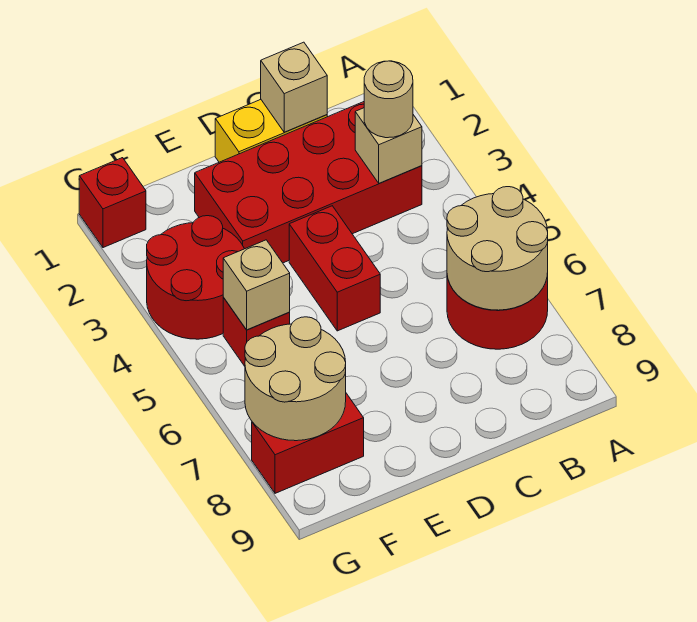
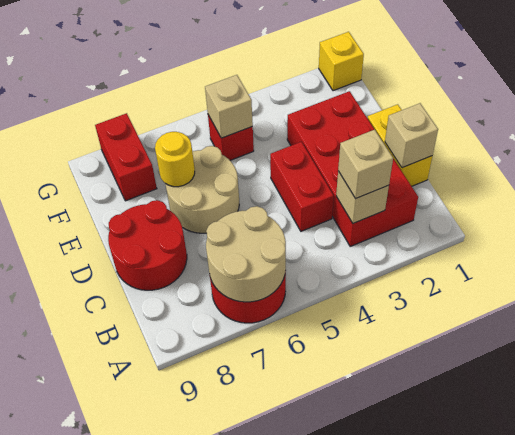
tan round brick B3 level 3 -> tan brick B3 level 3
red brick D4:D5 level 1 -> red brick C4:D4 level 1
none -> yellow round brick E7 level 2
red round brick F3:G4 level 1 -> red round brick C8:D9 level 1
tan round brick F7:G8 level 2 -> tan round brick D6:E7 level 1
red brick G1 level 1 -> yellow brick G1 level 1

